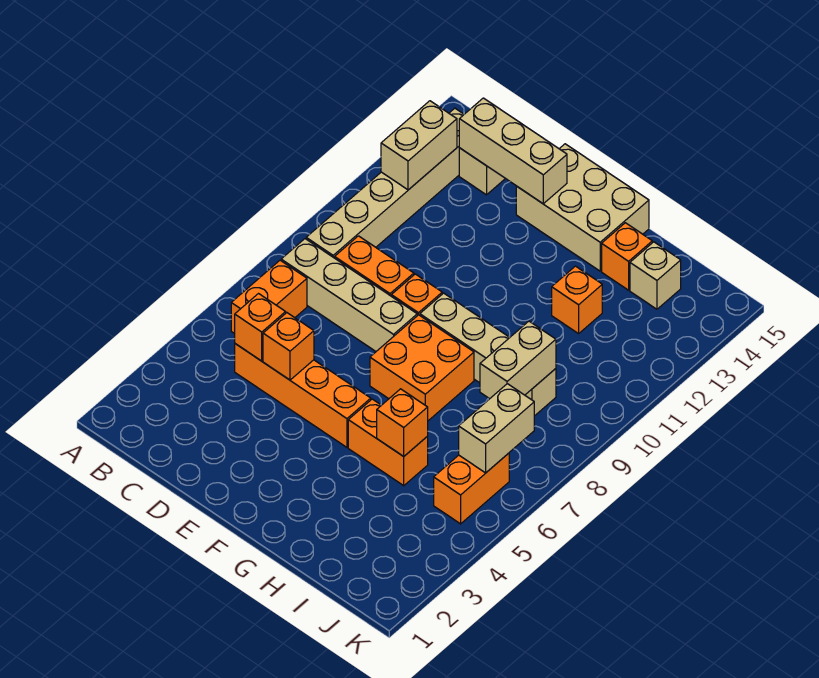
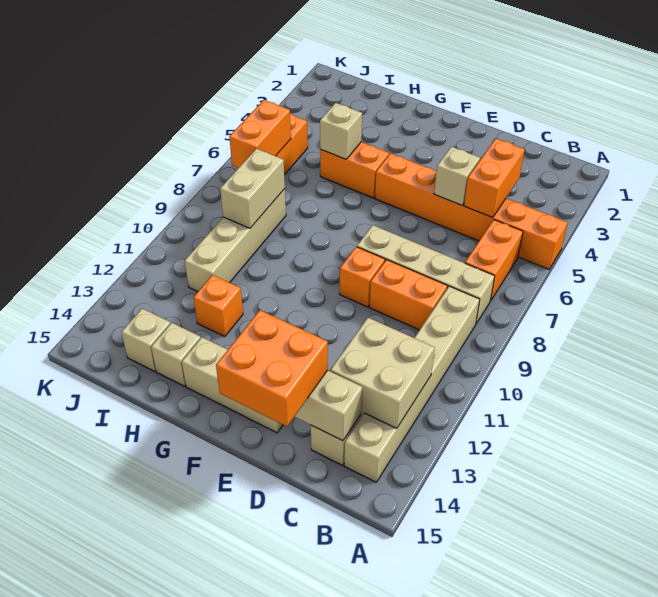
tan brick B12:B13 level 2 -> tan brick B12:C13 level 2
orange brick C5:F5 level 1 -> orange brick A5:F5 level 1
orange brick C5 level 2 -> orange brick C4:C5 level 2
orange brick D5 level 2 -> tan brick D5 level 2
tan brick E14:G15 level 1 -> tan brick E14:G14 level 1
orange brick F7:G8 level 1 -> orange brick D14:E15 level 3
tan brick F9:I9 level 1 -> tan brick I8:I11 level 1
orange brick H5 level 2 -> tan brick H5 level 2
orange brick H14 level 1 -> tan brick H14 level 1
tan brick J6:J7 level 2 -> orange brick J6:J7 level 2

